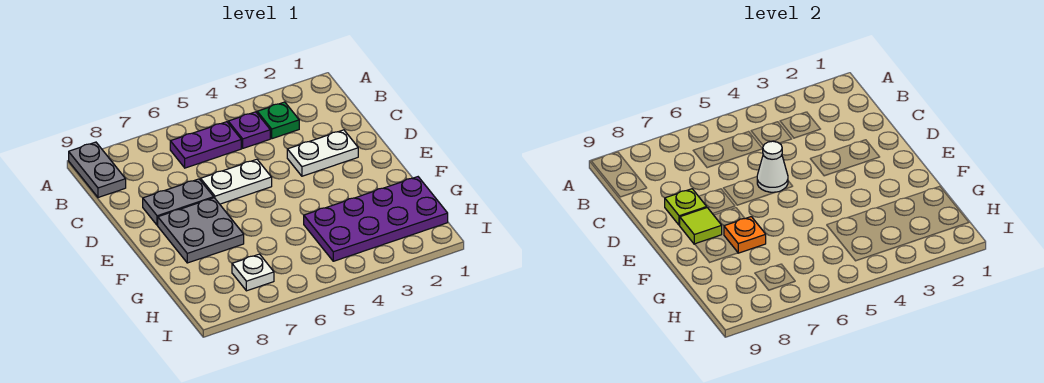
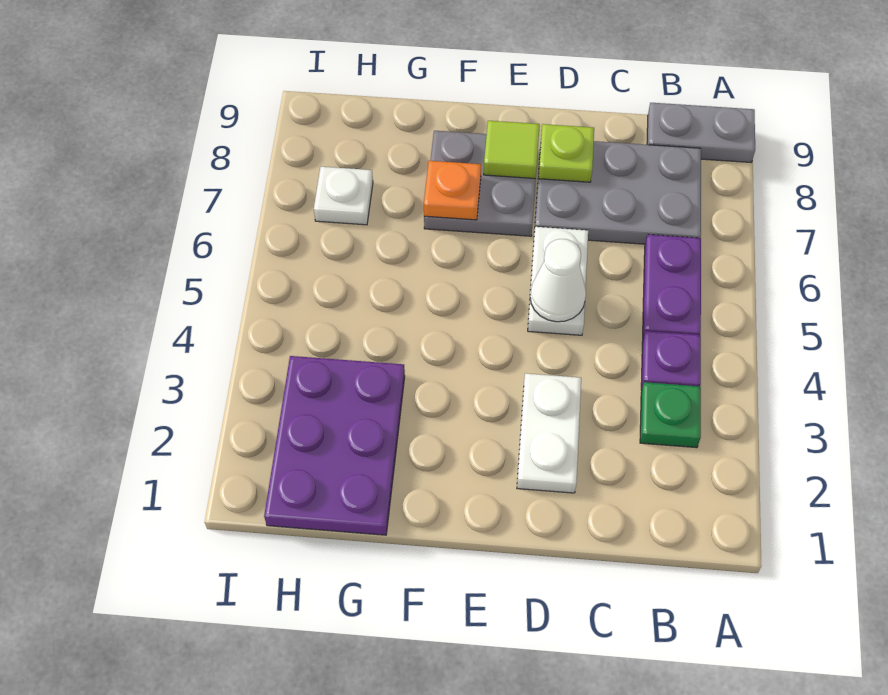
grey plate D7:D8 level 1 -> grey plate B7:D8 level 1
purple plate G1:H4 level 1 -> purple plate G1:H3 level 1

